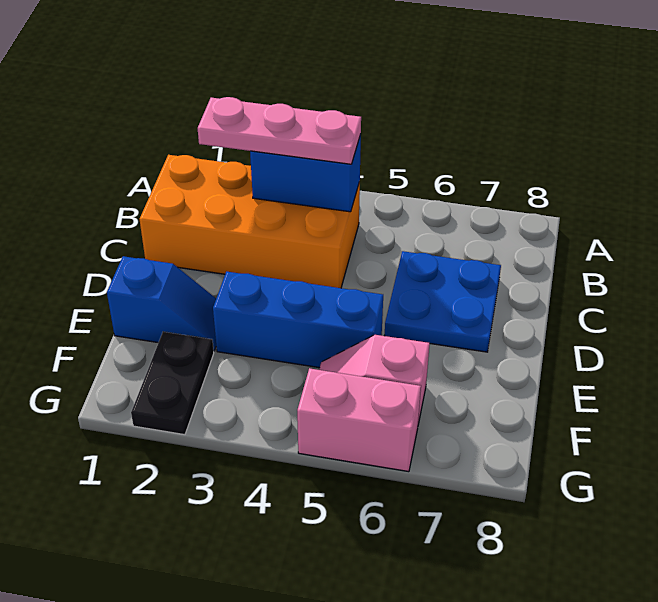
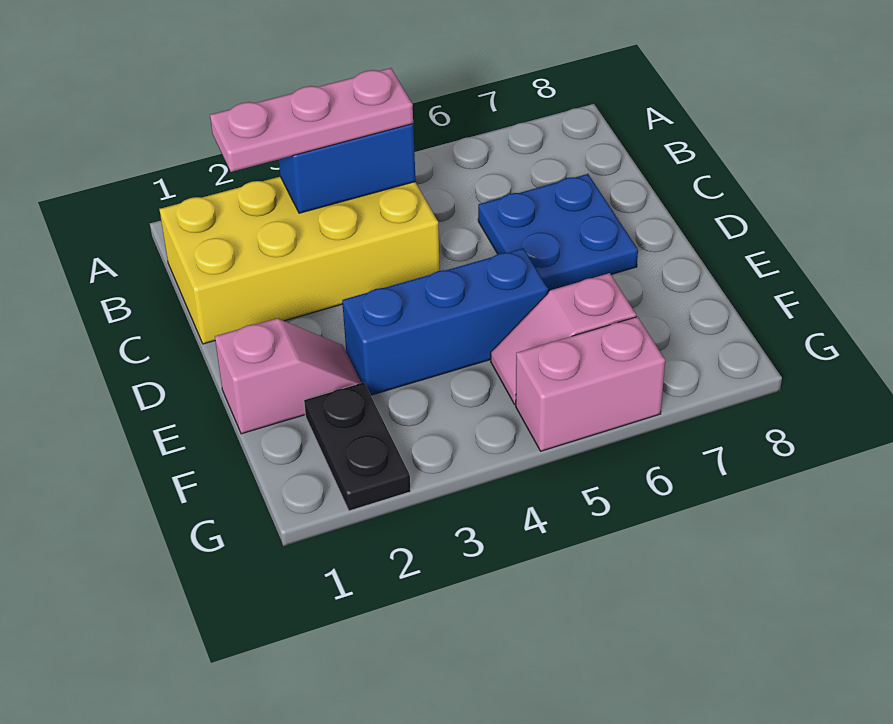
orange brick B1:C4 level 1 -> yellow brick B1:C4 level 1
blue slope E1:E2 level 1 top 1 -> pink slope E1:E2 level 1 top 1

